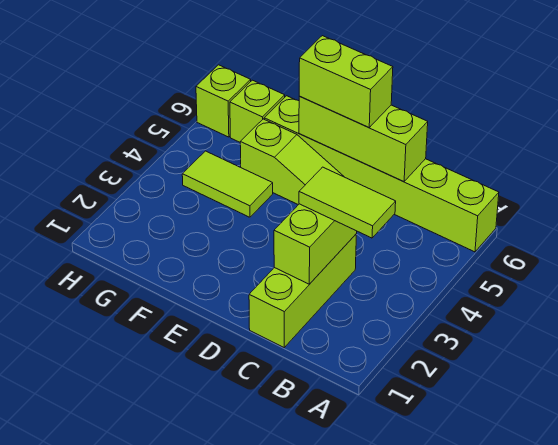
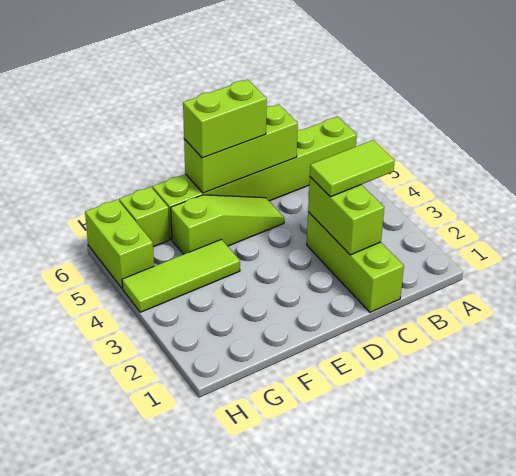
lime tile F4:G4 level 1 -> lime tile F4:H4 level 1
lime brick H6 level 1 -> lime brick H5:H6 level 1

